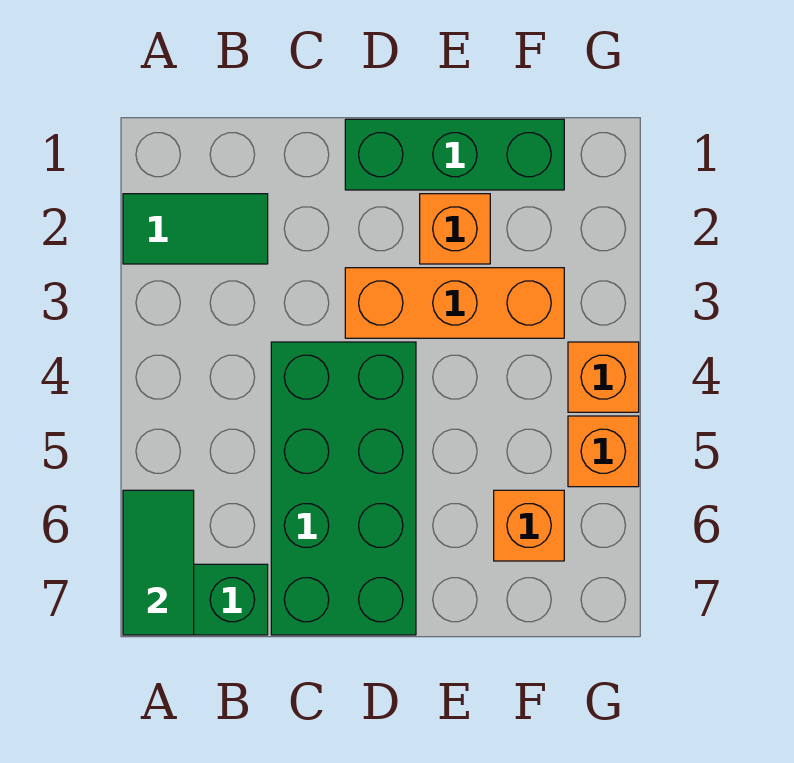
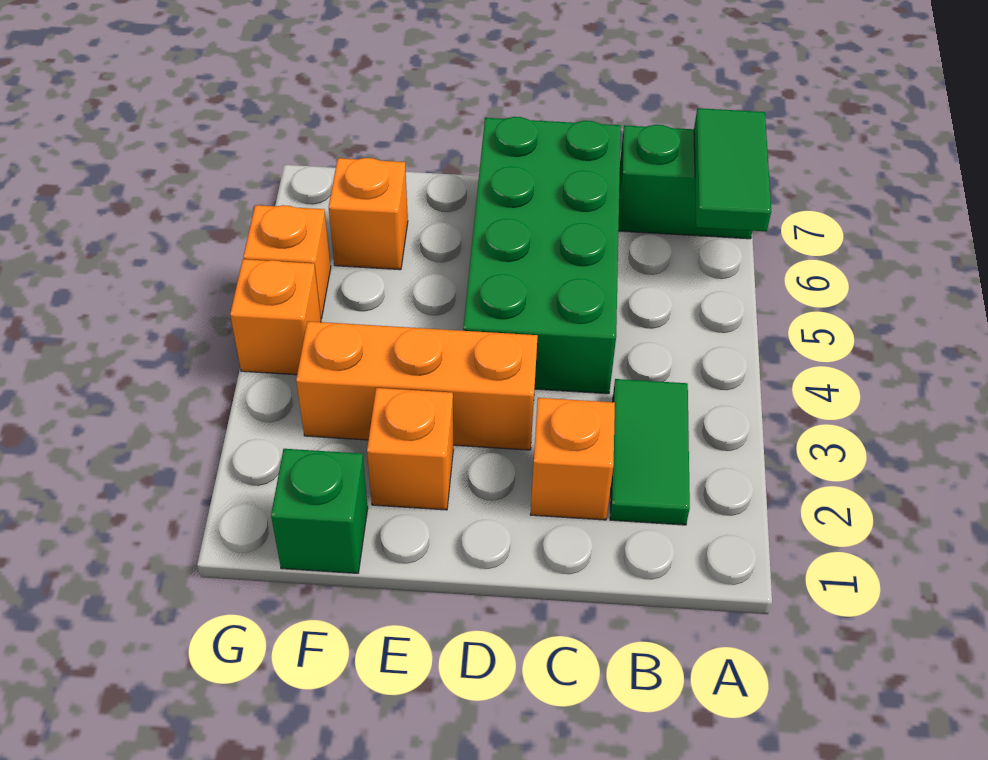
green tile A2:B2 level 1 -> green tile B2:B3 level 1
none -> orange brick C2 level 1
green brick D1:F1 level 1 -> green brick F1 level 1

